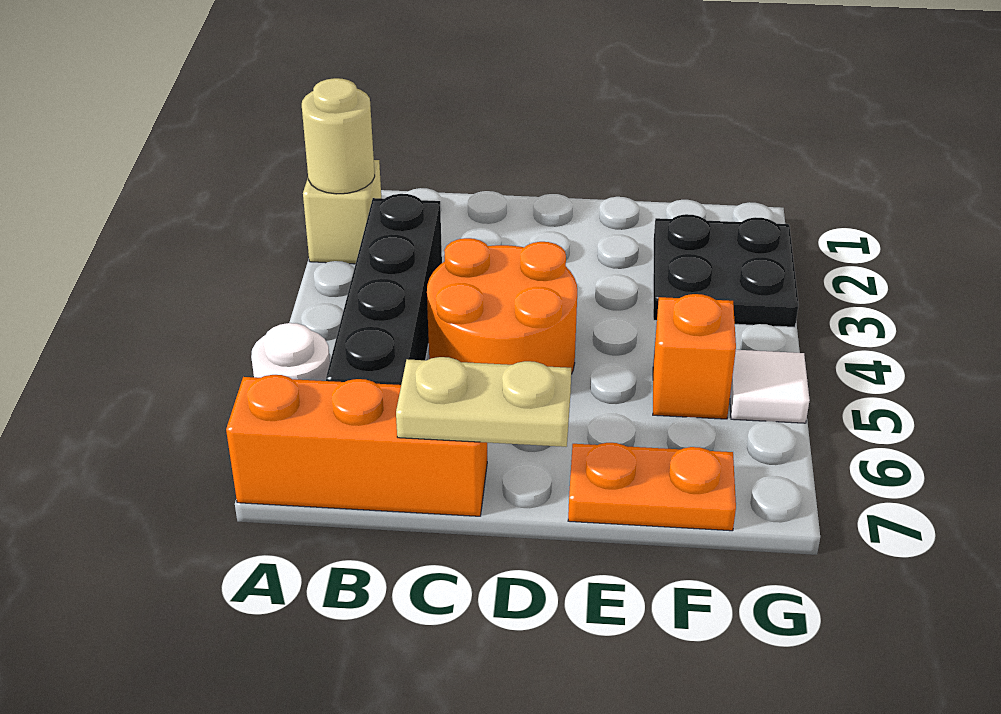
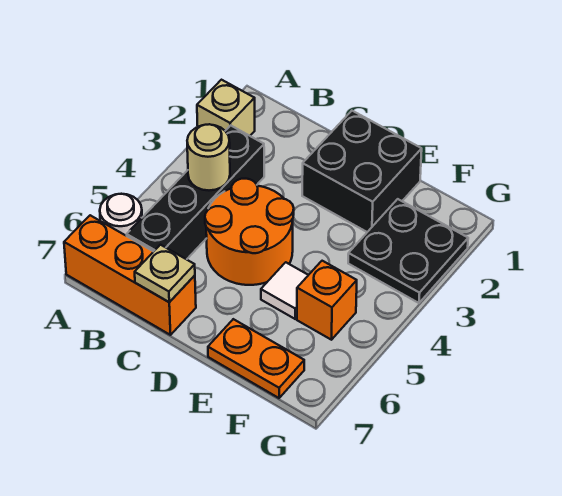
tan round brick A2 level 2 -> tan round brick B4 level 2
tan plate C7:D7 level 2 -> tan plate C7 level 2
none -> black brick D1:E2 level 1
white tile G5 level 1 -> white tile E5 level 1

